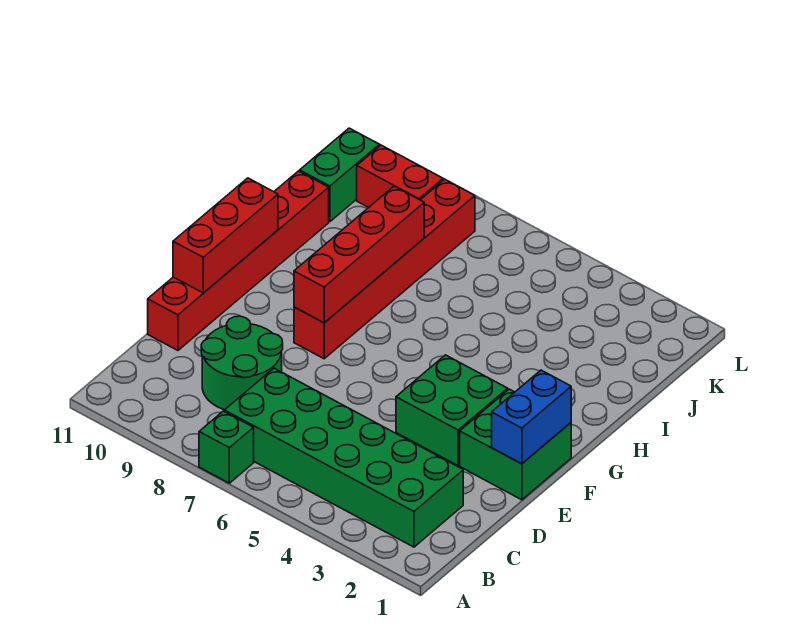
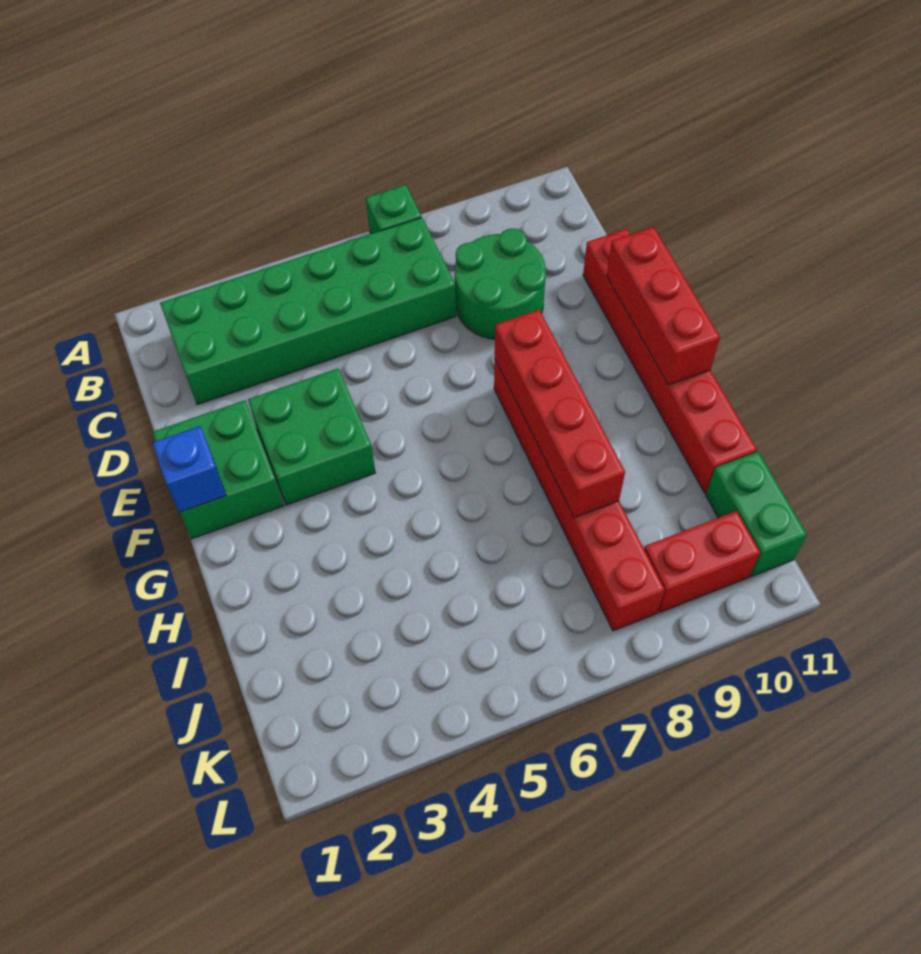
blue brick E1:F1 level 2 -> blue brick F1 level 2

